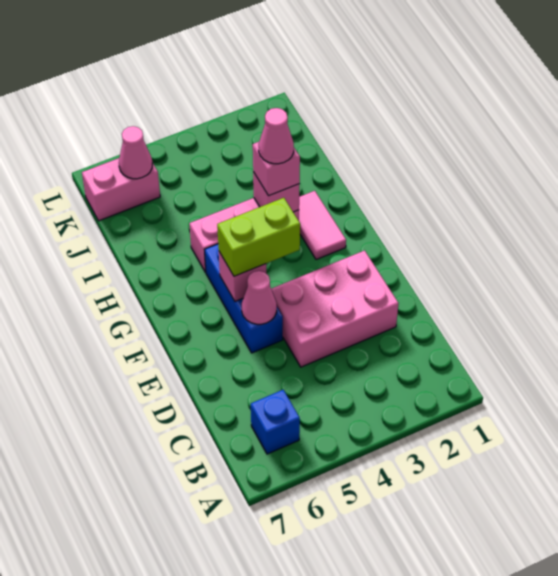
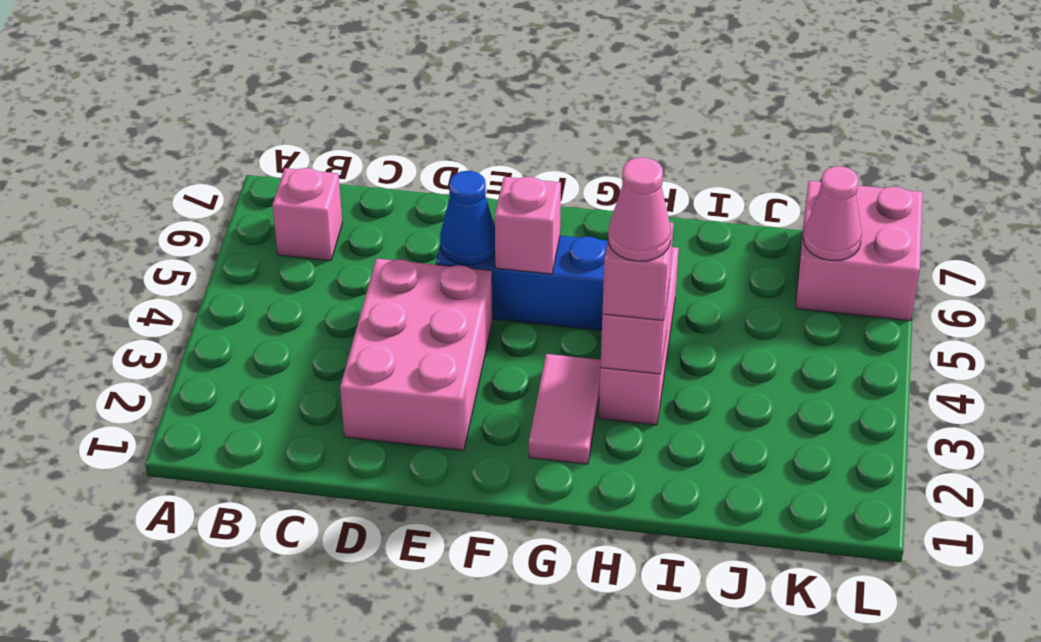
blue brick B6 level 1 -> pink brick B6 level 1
pink cone E5 level 2 -> blue cone E5 level 2
lime brick F4:F5 level 3 -> none
pink tile G2:H2 level 1 -> pink tile G2:G3 level 1
pink brick K6:K7 level 1 -> pink brick K6:L7 level 1

